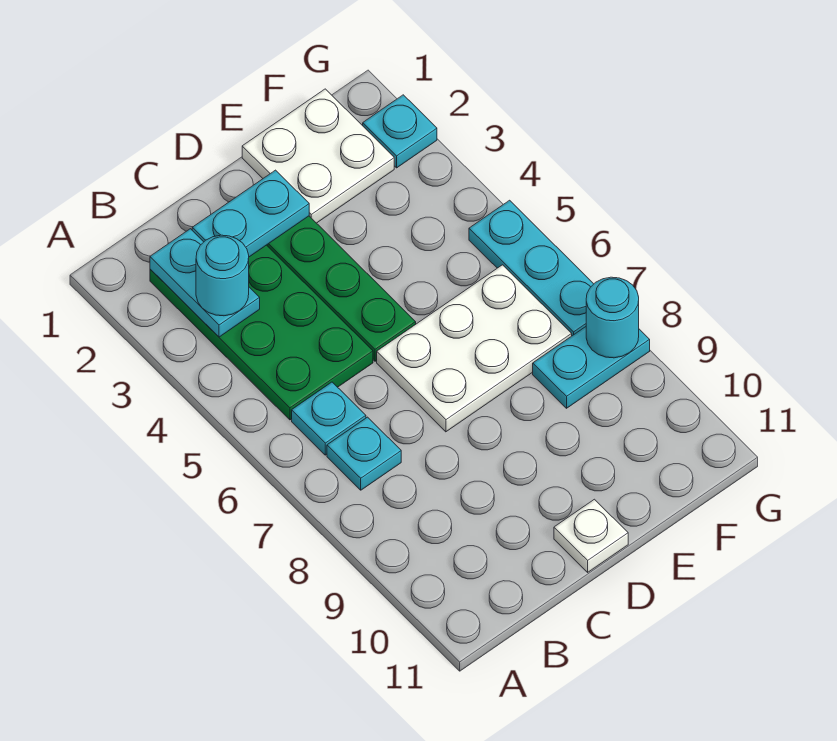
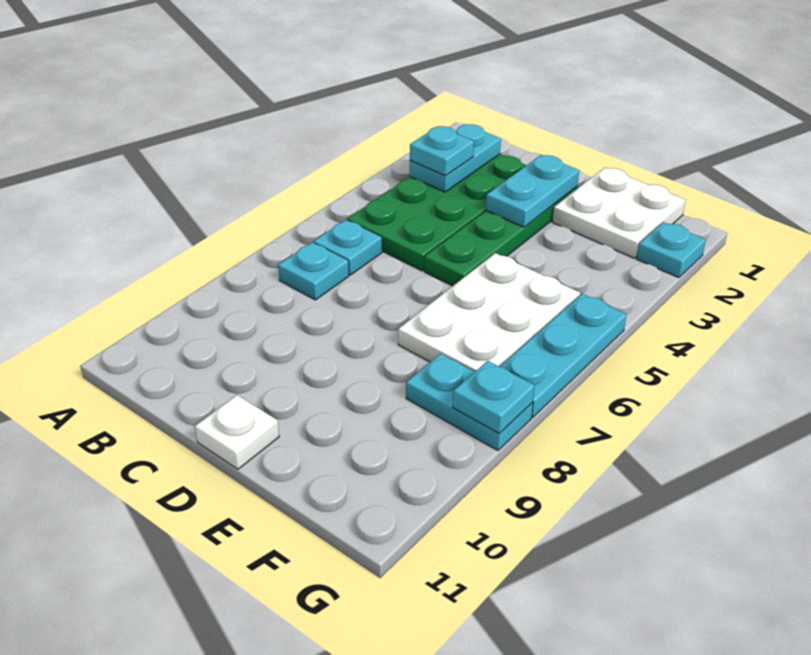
cyan round brick B3 level 3 -> cyan plate B3 level 3
cyan plate C2:D2 level 2 -> cyan plate D2:D3 level 2
white plate D6:F7 level 1 -> white plate E5:F7 level 1
cyan round brick G8 level 2 -> cyan plate G8 level 2

